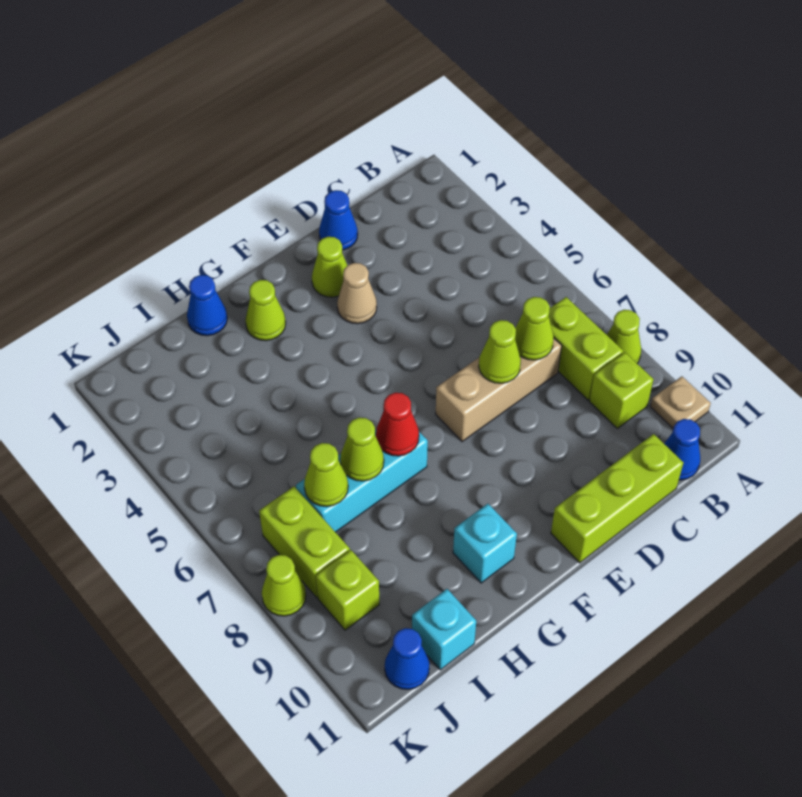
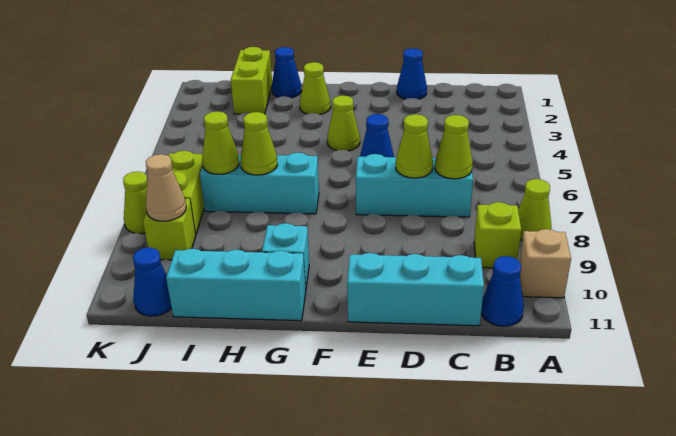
tan plate A10 level 1 -> tan brick A10 level 1
lime brick B7:B8 level 1 -> lime brick I1:I2 level 1
tan brick C7:E7 level 1 -> cyan brick C7:E7 level 1
lime brick C11:E11 level 1 -> cyan brick C11:E11 level 1
lime cone E2 level 1 -> lime cone F4 level 1
tan cone E3 level 1 -> tan cone J9 level 2
none -> blue cone E5 level 1
red cone G7 level 2 -> none
cyan brick I11 level 1 -> cyan brick G11:I11 level 1

